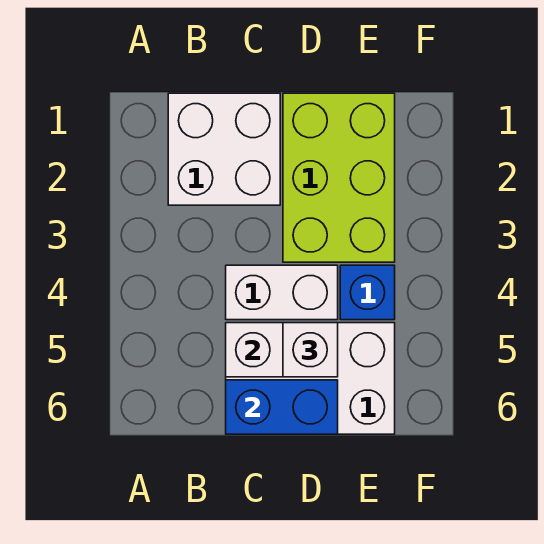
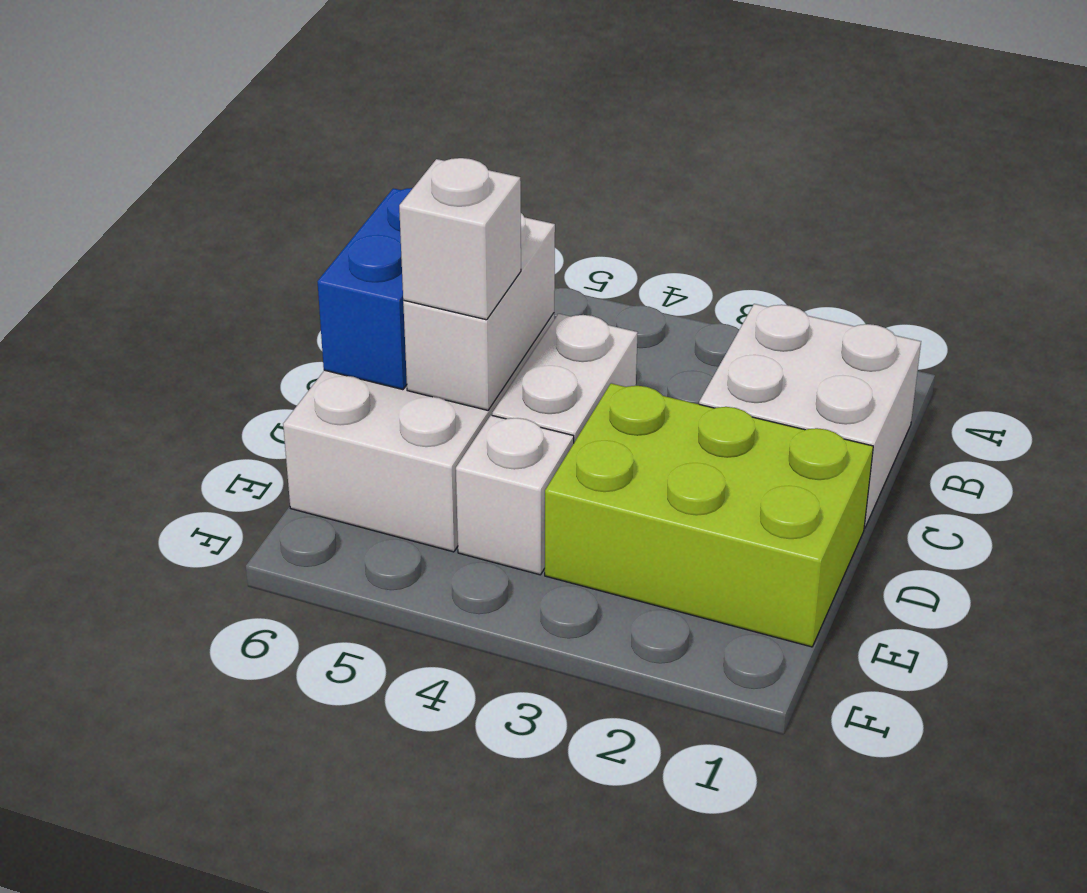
blue brick E4 level 1 -> white brick E4 level 1

